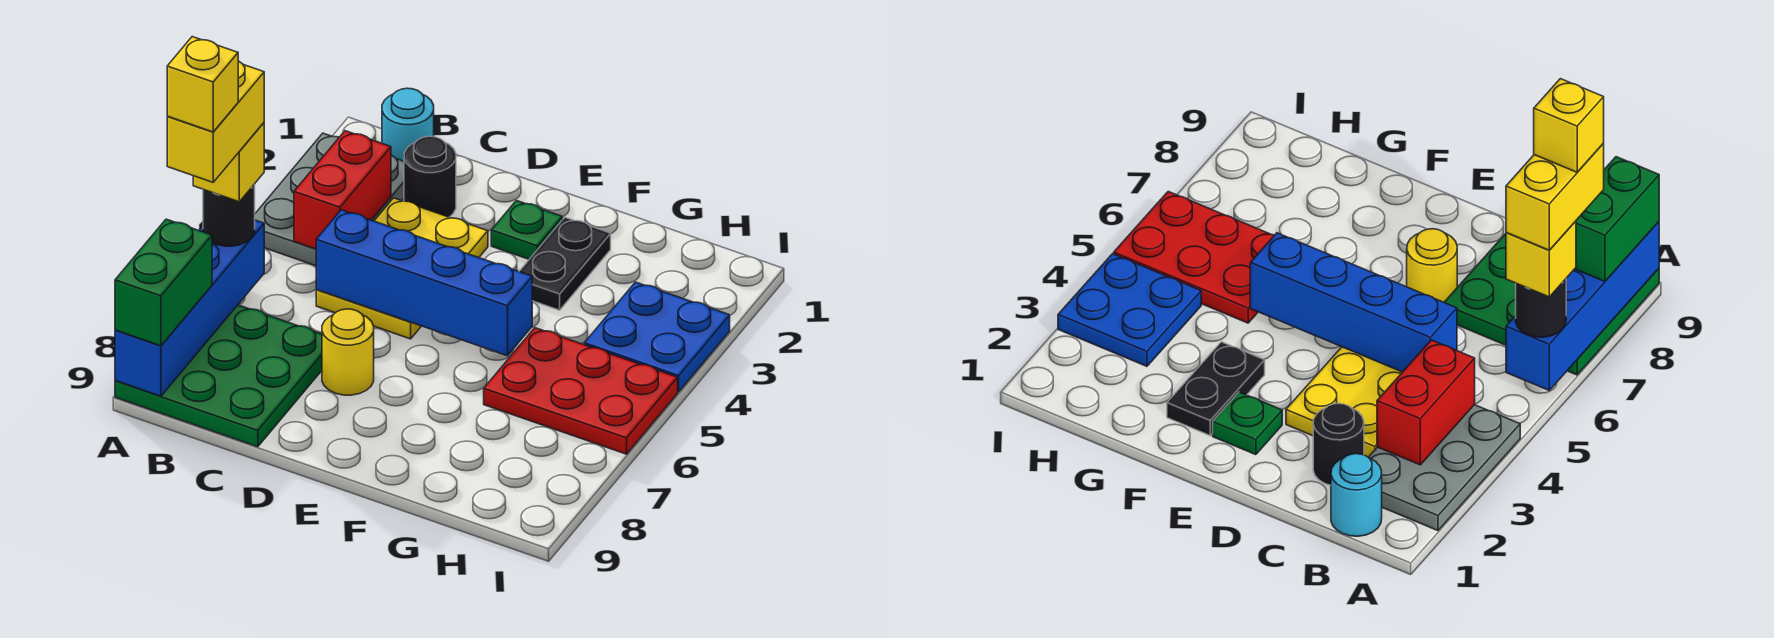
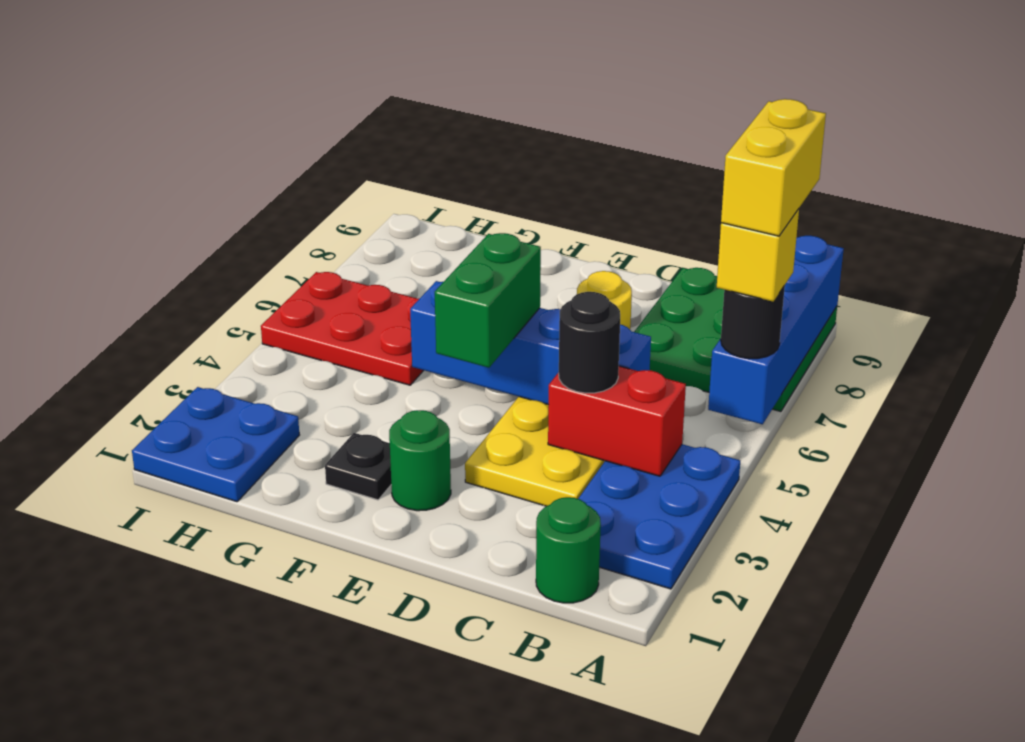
grey plate A2:B4 level 1 -> blue plate A2:B4 level 1
yellow brick A7 level 6 -> none
green brick A8:A9 level 3 -> green brick E4:E5 level 3
cyan round brick B1 level 1 -> green round brick B1 level 1
red brick B3:B4 level 2 -> red brick B4:C4 level 2
black round brick C2 level 1 -> black round brick C4 level 3
green plate E2 level 1 -> green round brick E2 level 1
black plate F2:F3 level 1 -> black plate F2 level 1
blue plate H3:I4 level 1 -> blue plate H1:I2 level 1

